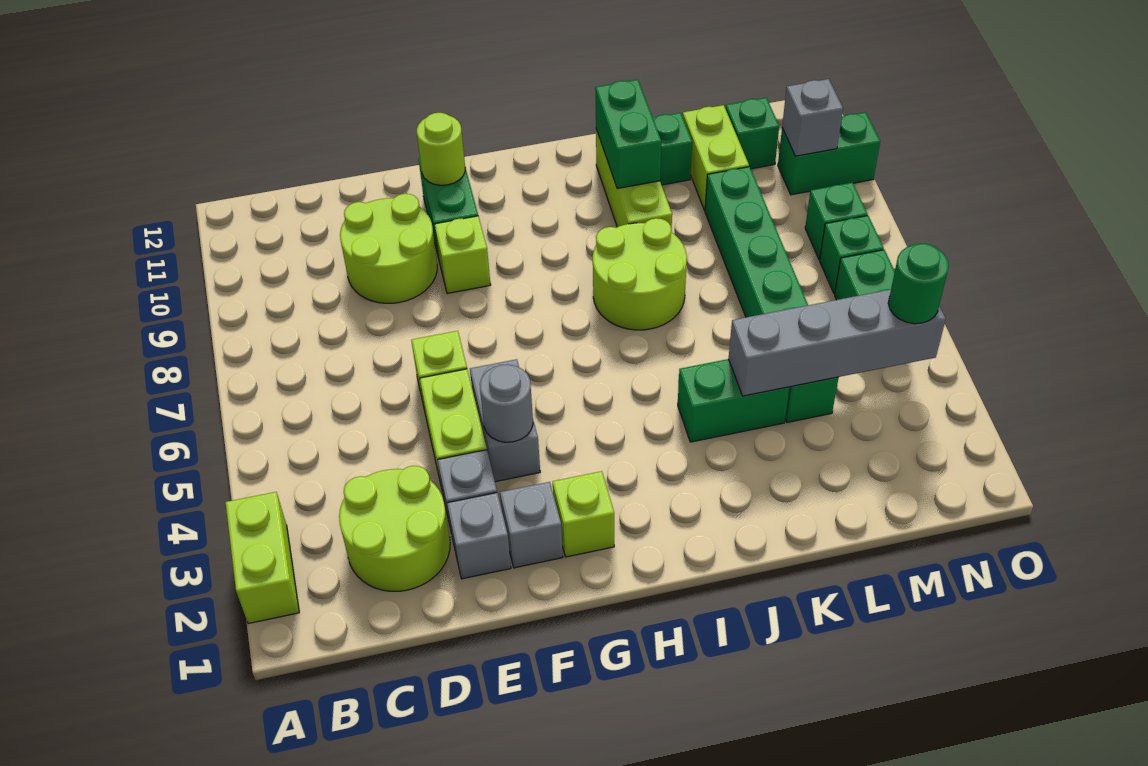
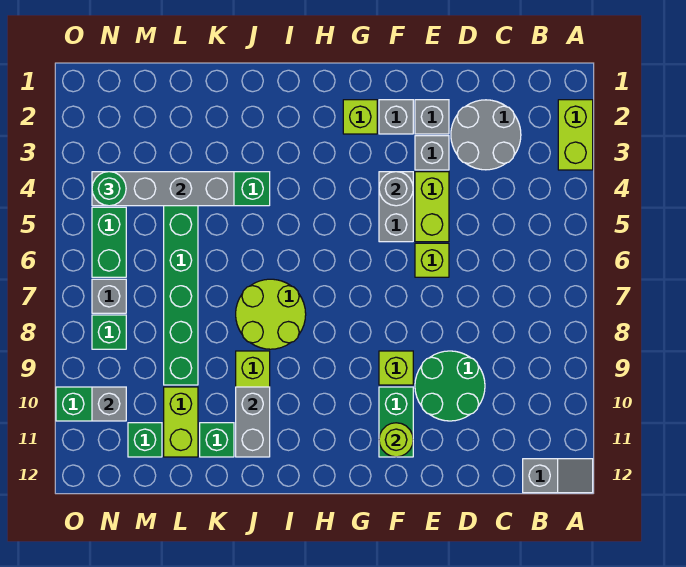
none -> grey slope A12:B12 level 1 top B
lime round brick C2:D3 level 1 -> grey round brick C2:D3 level 1
lime round brick D9:E10 level 1 -> green round brick D9:E10 level 1
green brick J10:J11 level 2 -> grey brick J10:J11 level 2
green brick N7 level 1 -> grey brick N7 level 1

